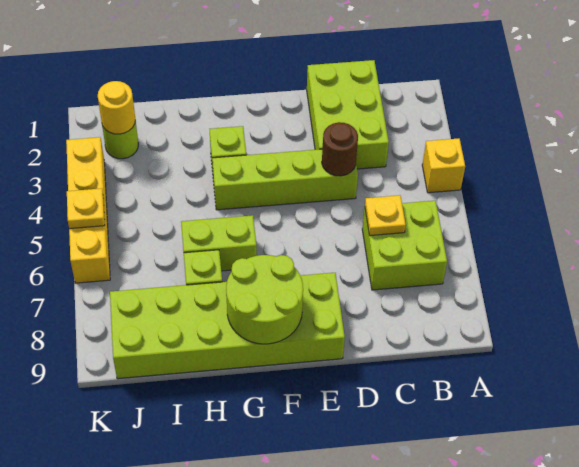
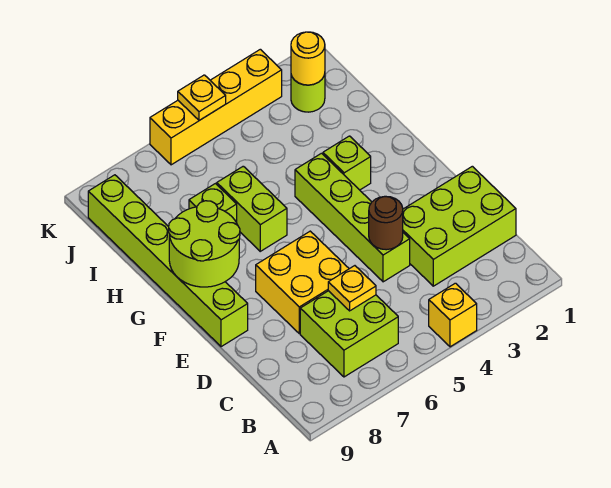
none -> yellow brick D6:E7 level 1
lime brick E8:J9 level 1 -> lime brick E9:J9 level 1

